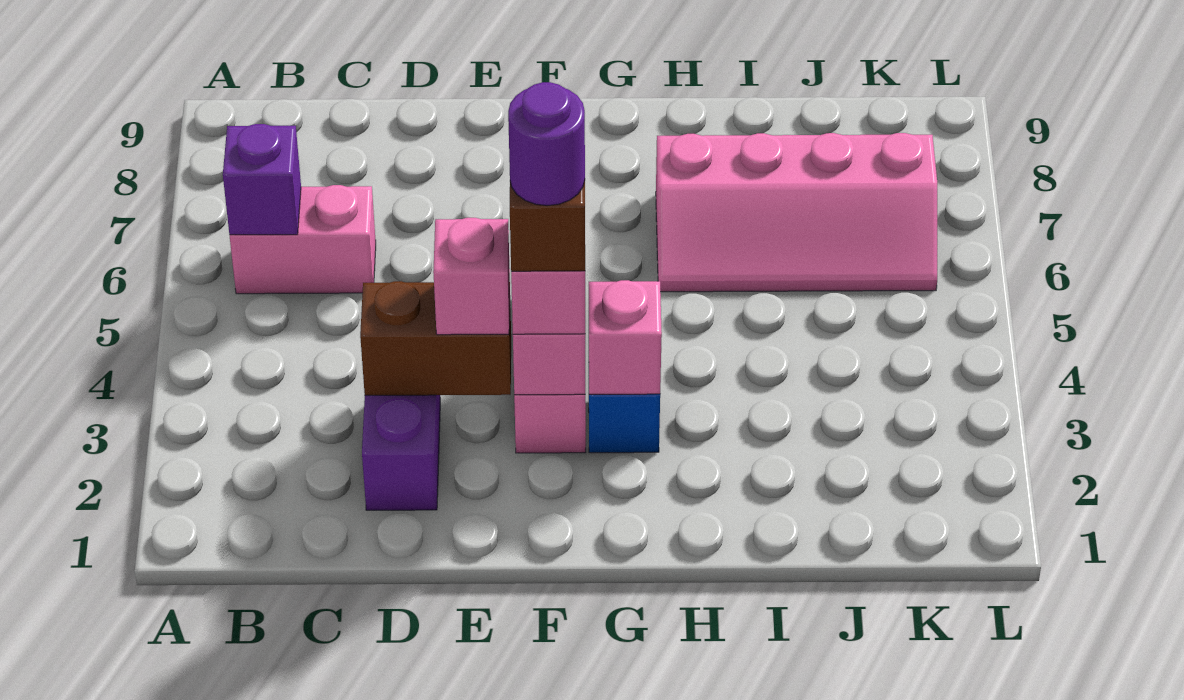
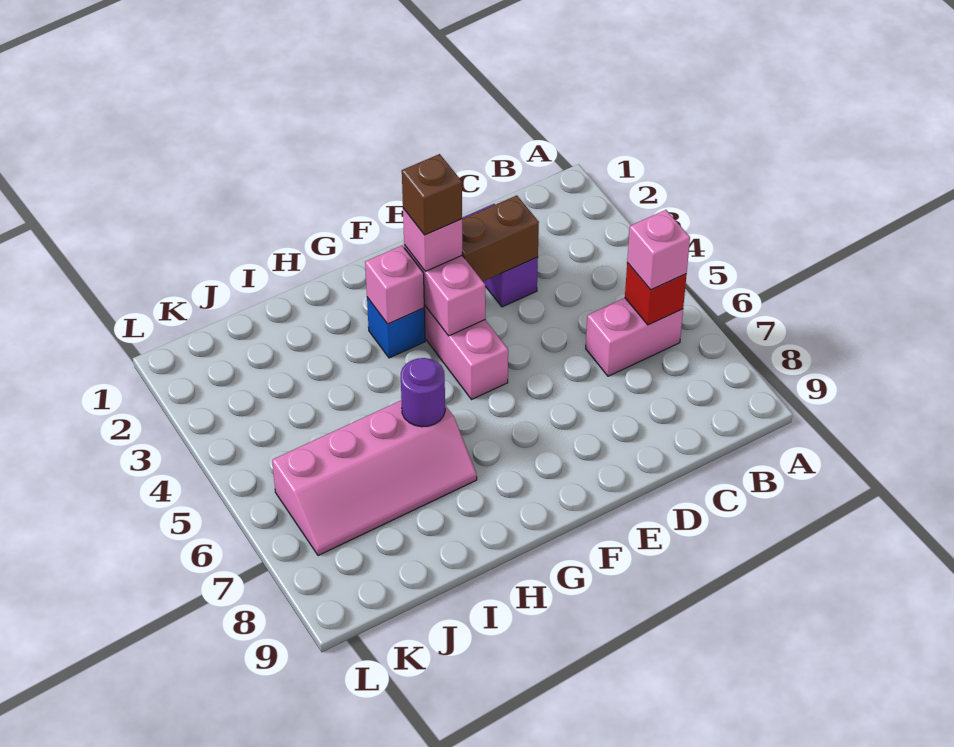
purple brick B6 level 2 -> red brick B6 level 2
pink brick E3 level 3 -> pink brick B6 level 3
purple round brick F3 level 5 -> purple round brick H6 level 2
pink slope H6:K7 level 1 top 7 -> pink slope H6:K7 level 1 top 6

